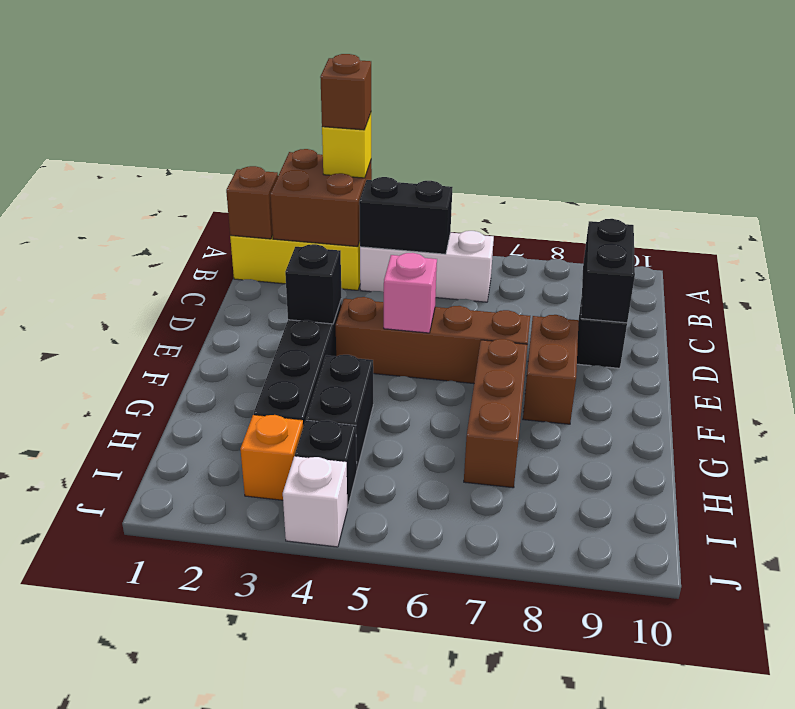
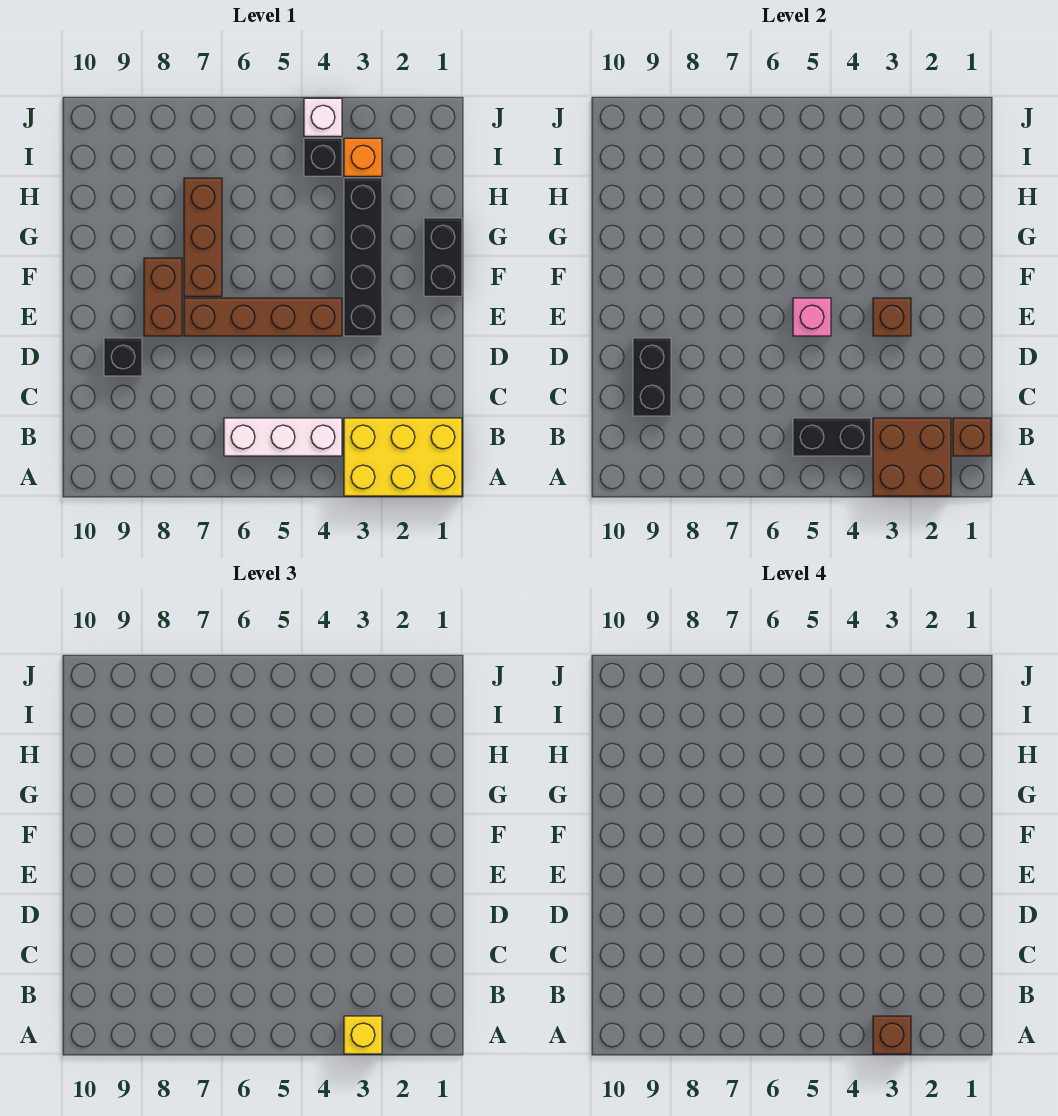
black brick E3 level 2 -> brown brick E3 level 2
black brick G4:H4 level 1 -> black brick F1:G1 level 1

